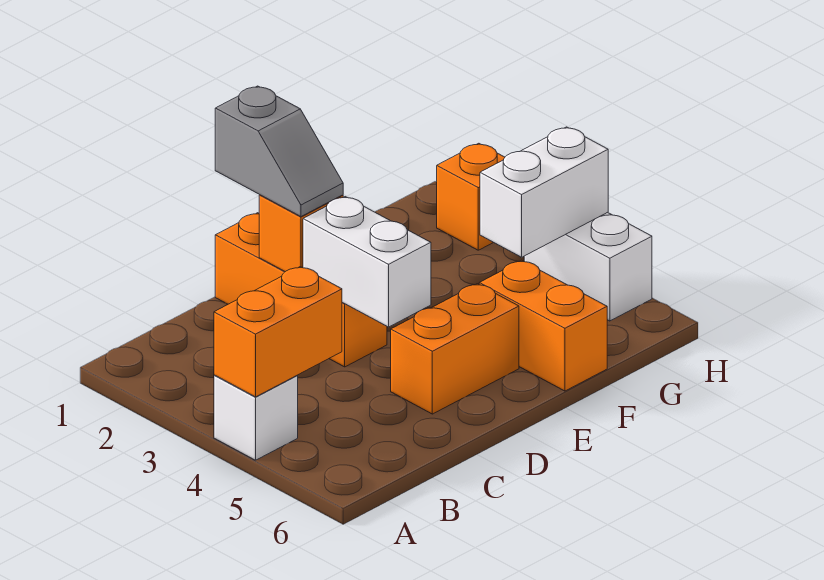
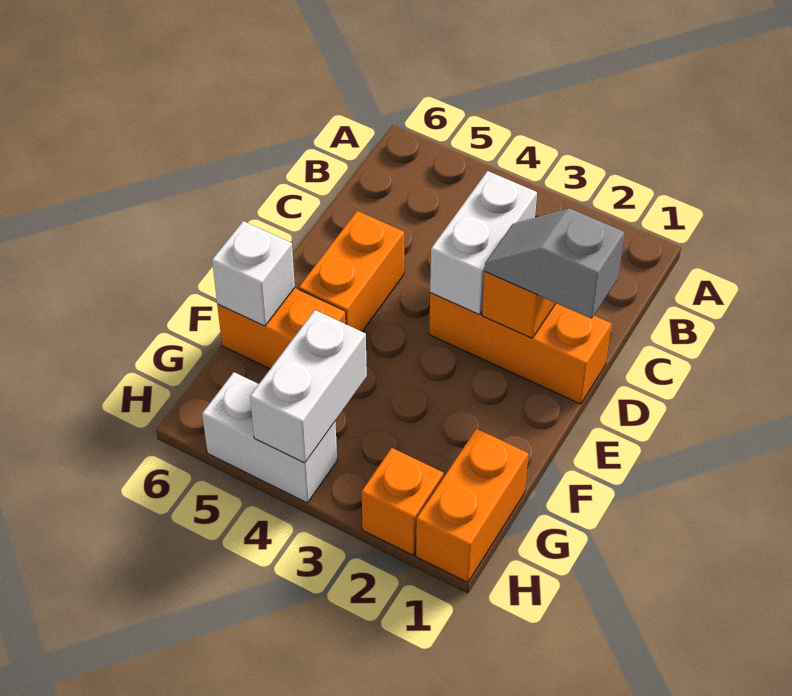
white brick A4 level 1 -> white brick F6 level 2
orange brick A4:B4 level 2 -> orange brick G1:H1 level 1
white brick D3:D4 level 2 -> white brick C3:D3 level 2

